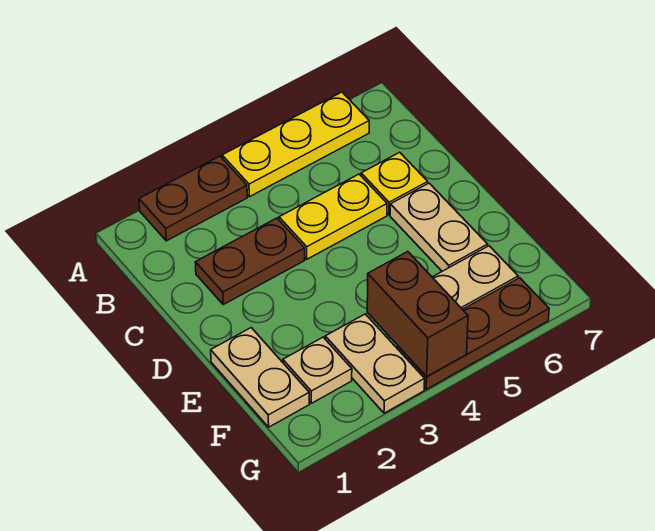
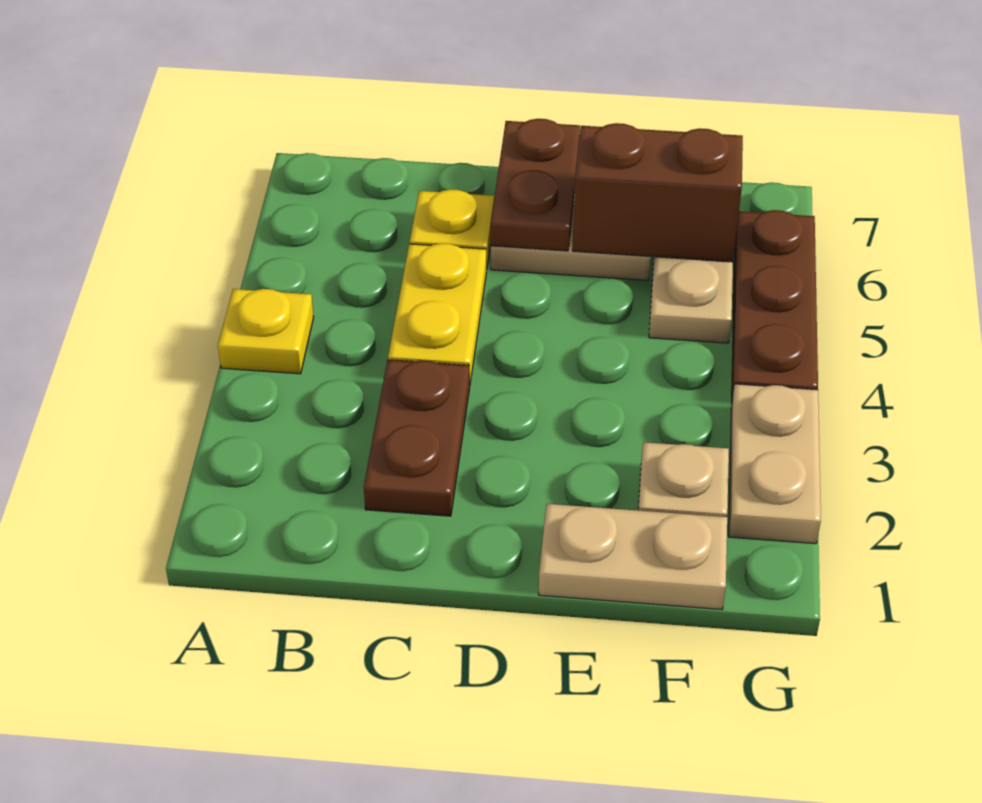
brown plate A2:A3 level 1 -> brown plate D6:D7 level 2
yellow plate A4:A6 level 1 -> yellow plate A4 level 1
tan plate F3:G3 level 1 -> tan plate G2:G3 level 1
brown brick F4:G4 level 2 -> brown brick E6:F6 level 2

